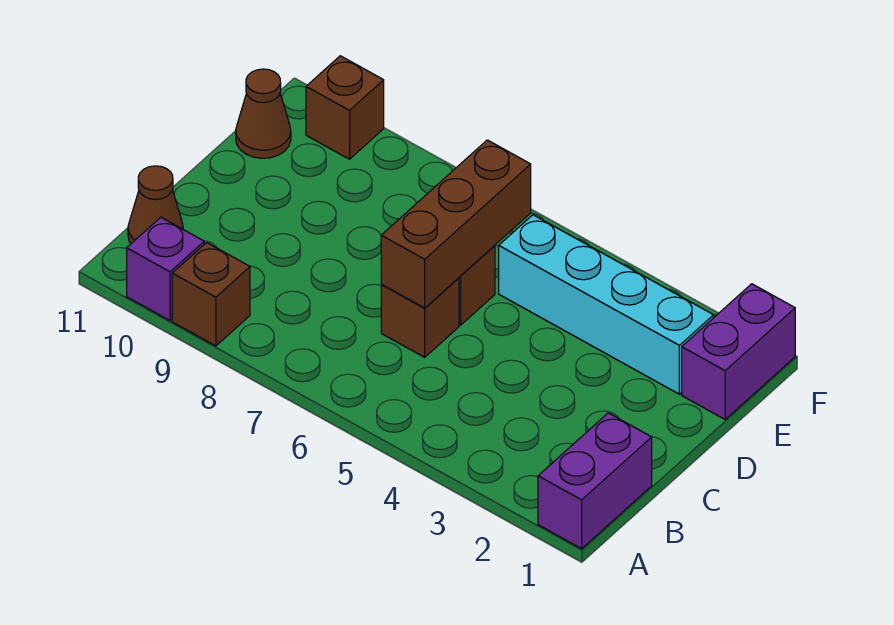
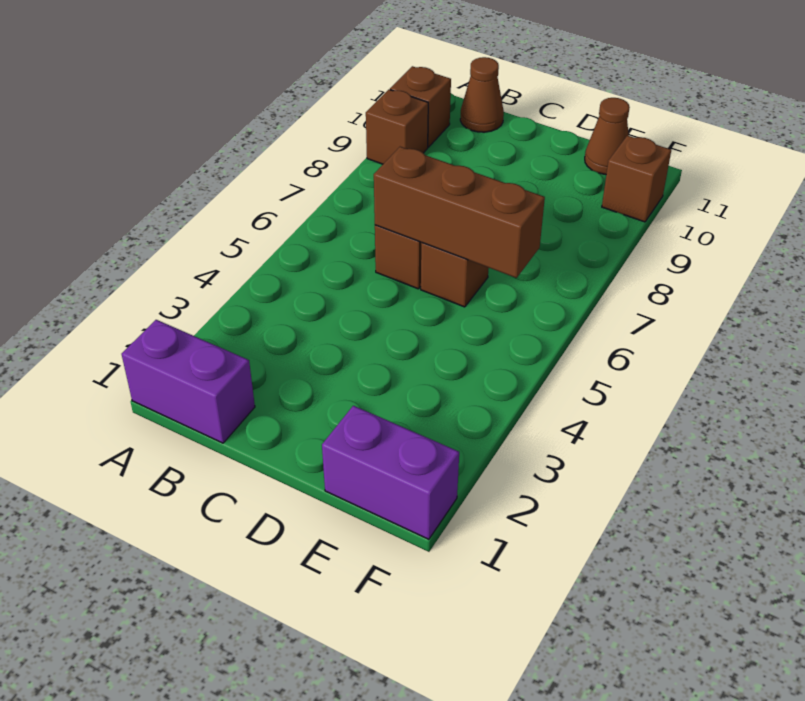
purple brick A10 level 1 -> brown brick A10 level 1
cyan brick E2:E5 level 1 -> none

